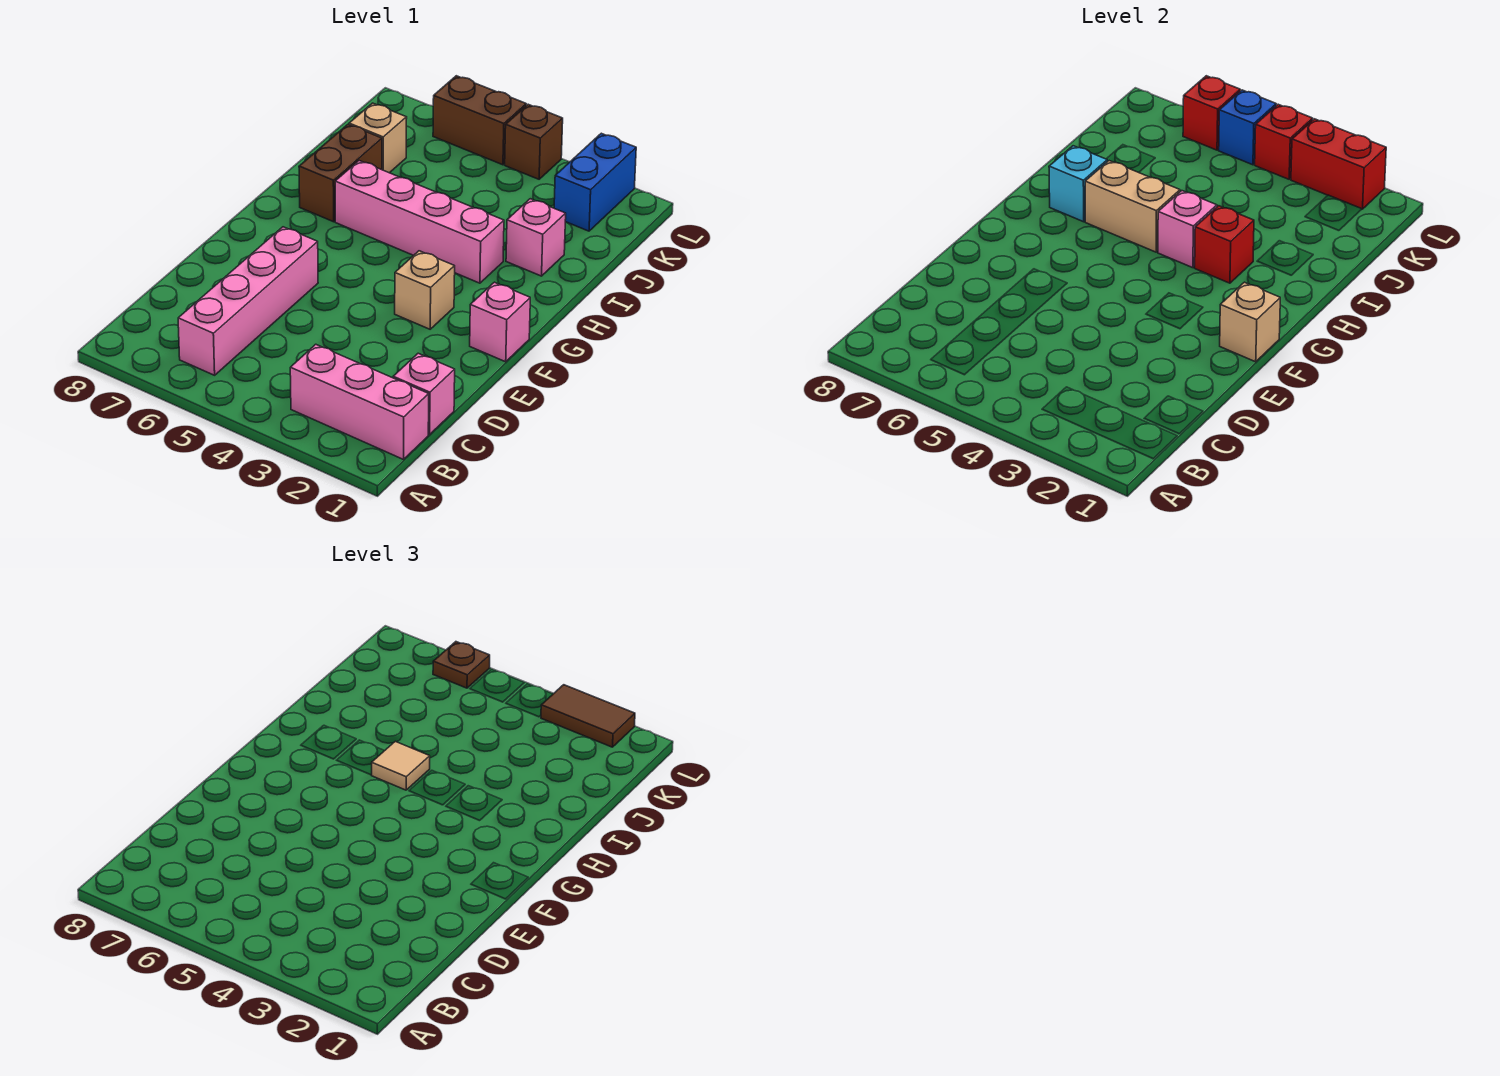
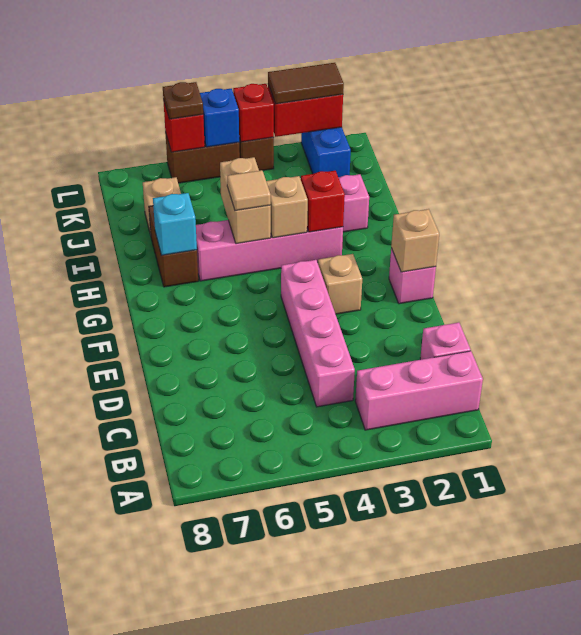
pink brick B6:E6 level 1 -> pink brick C4:F4 level 1
pink brick H4 level 2 -> tan brick H4 level 2
tan brick H5:H6 level 2 -> tan brick H5:I5 level 2

